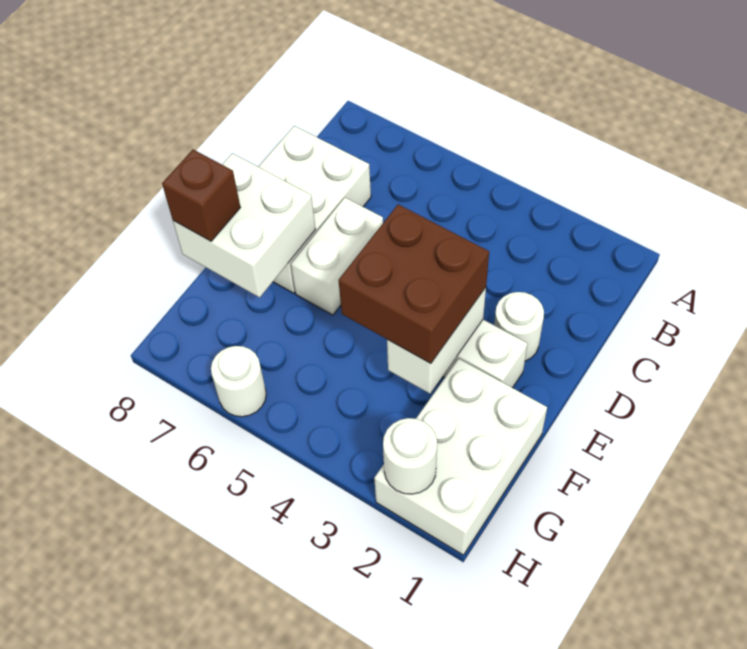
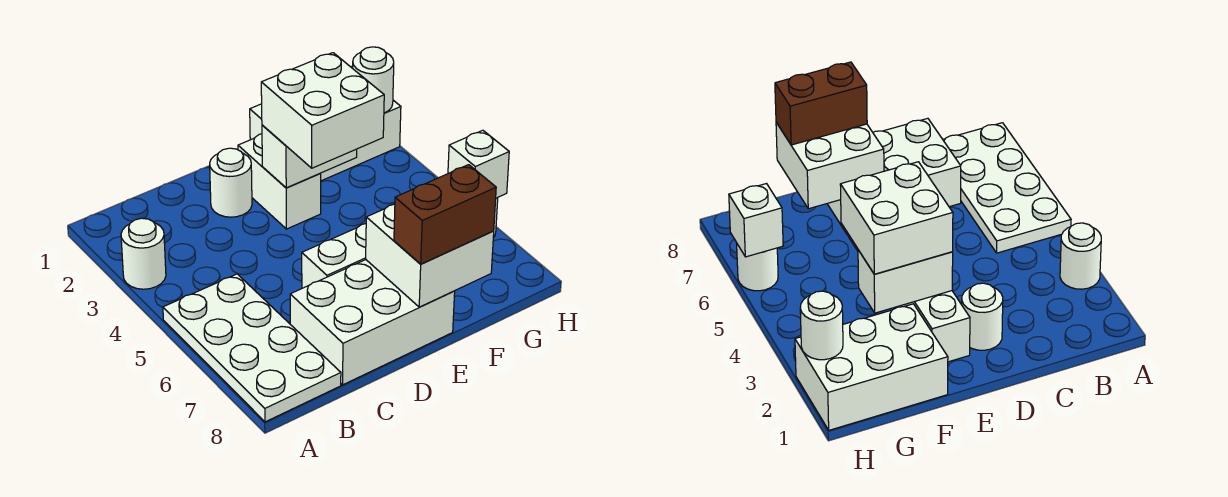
none -> white round brick A3 level 1
none -> white plate A5:B8 level 1
brown brick E3:F4 level 3 -> white brick E3:F4 level 3
brown brick F8 level 3 -> brown brick E8:F8 level 3
none -> white brick H6 level 2

